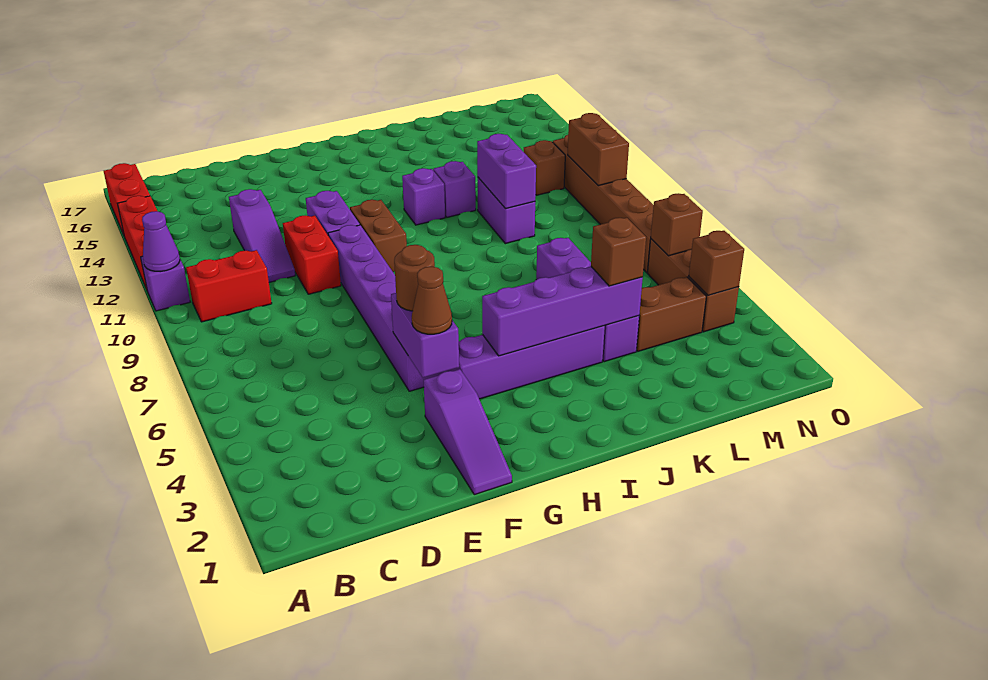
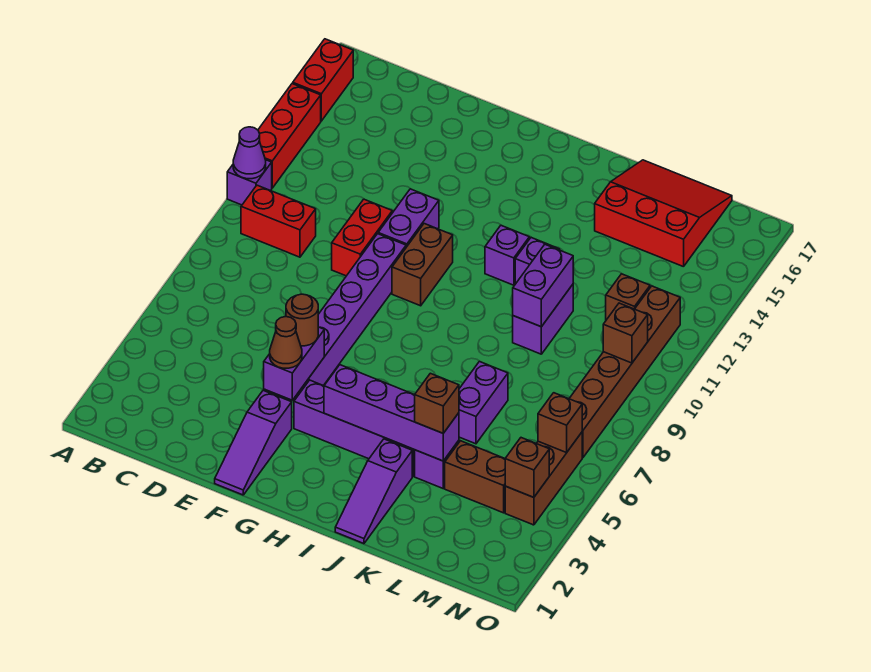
purple slope D11:D13 level 1 top 13 -> purple slope J1:J3 level 1 top 3
none -> red slope K15:M17 level 1 top 15
brown brick N10:N11 level 2 -> brown brick N10 level 2

